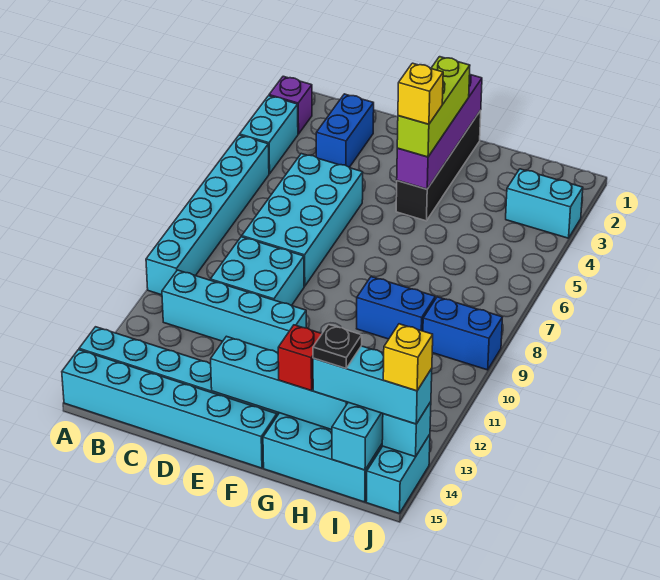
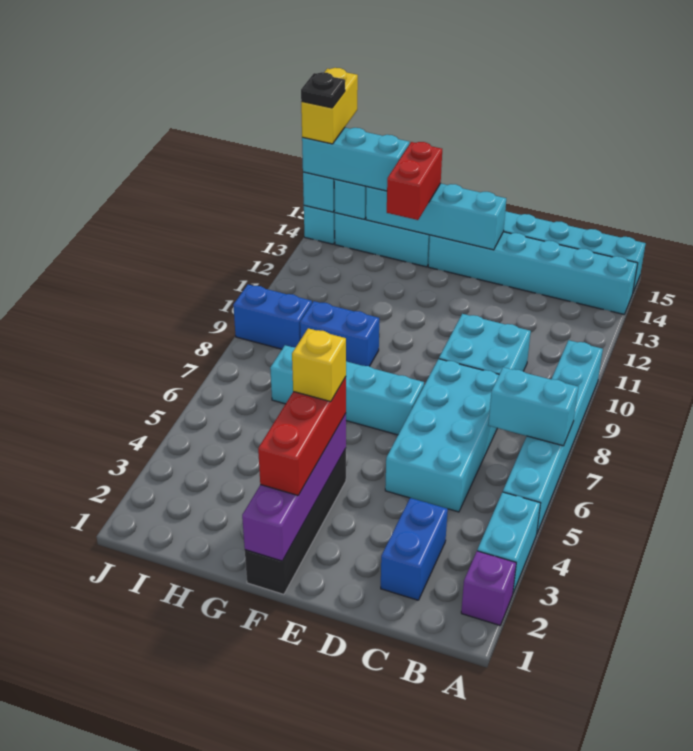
cyan brick B11:E11 level 1 -> cyan brick E7:H7 level 1
lime brick F2:F4 level 3 -> red brick F2:F4 level 3
red brick G14 level 3 -> red brick G13:G14 level 3
black plate H14 level 4 -> black plate J14 level 5
cyan brick I3:J3 level 1 -> cyan brick A7:B7 level 2
yellow brick J14 level 4 -> yellow brick J14:J15 level 4

